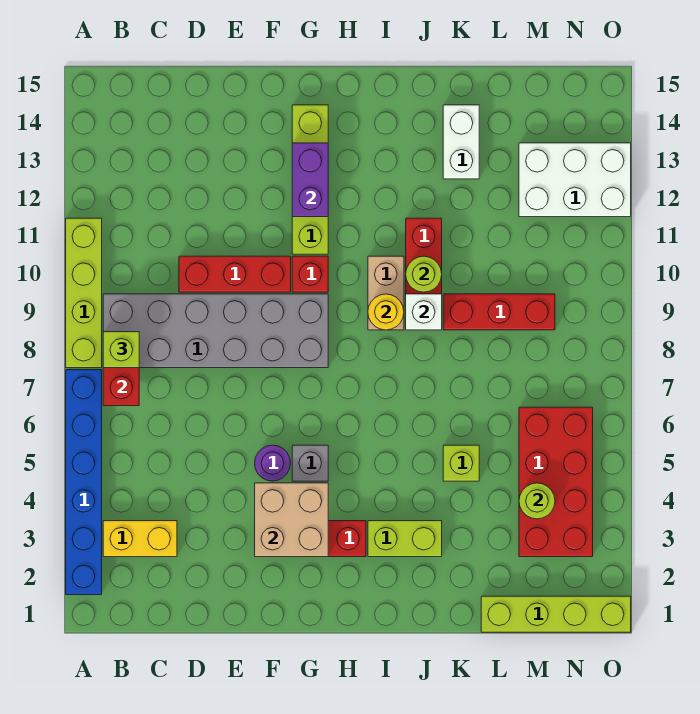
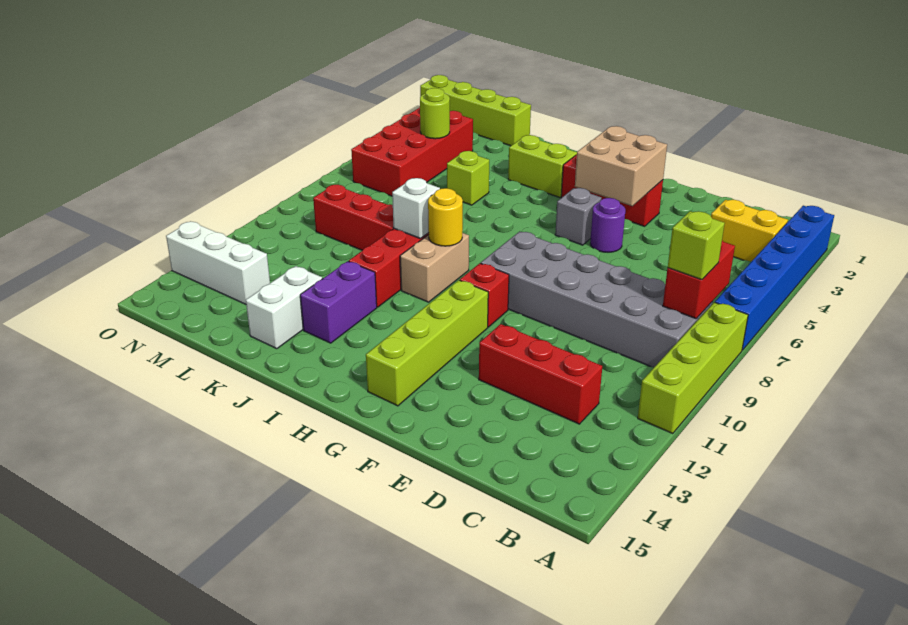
red brick D10:F10 level 1 -> red brick C12:E12 level 1
purple brick G12:G13 level 2 -> purple brick J12:J13 level 1
lime round brick J10 level 2 -> none
white brick M12:O13 level 1 -> white brick M13:O13 level 1

